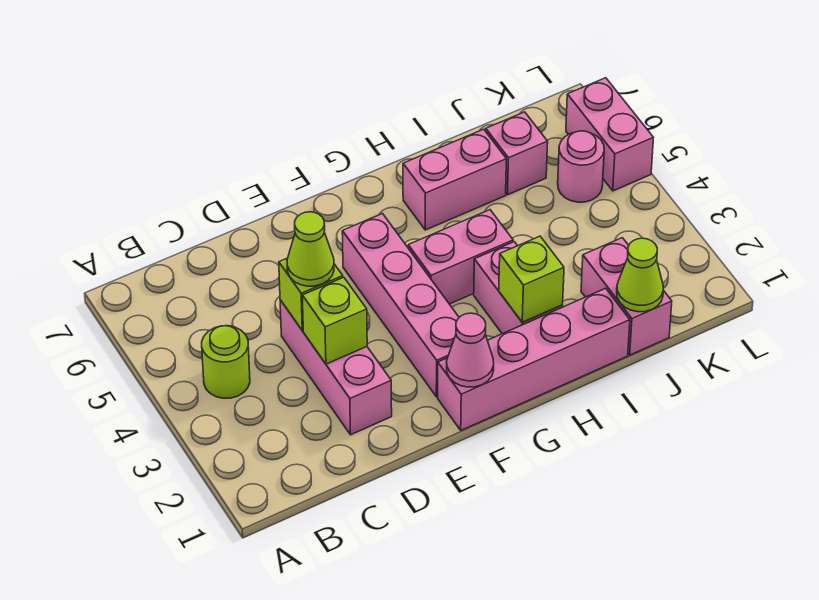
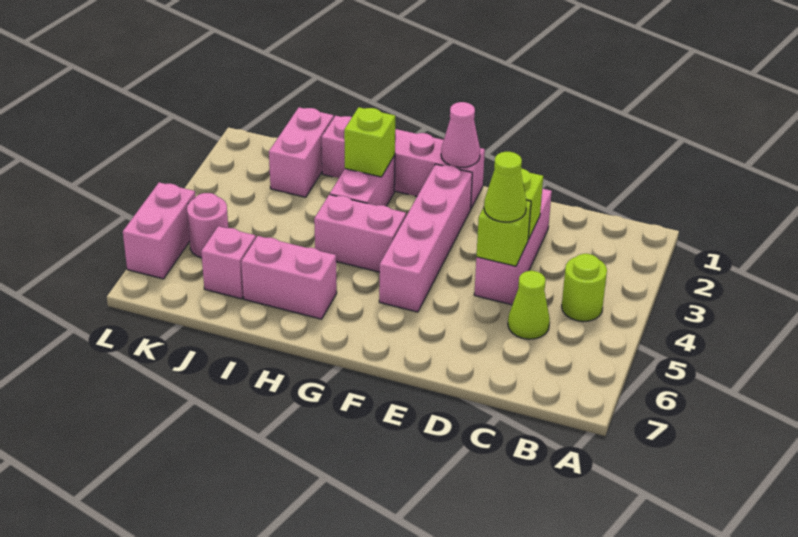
lime cone J1 level 2 -> lime cone C5 level 1

